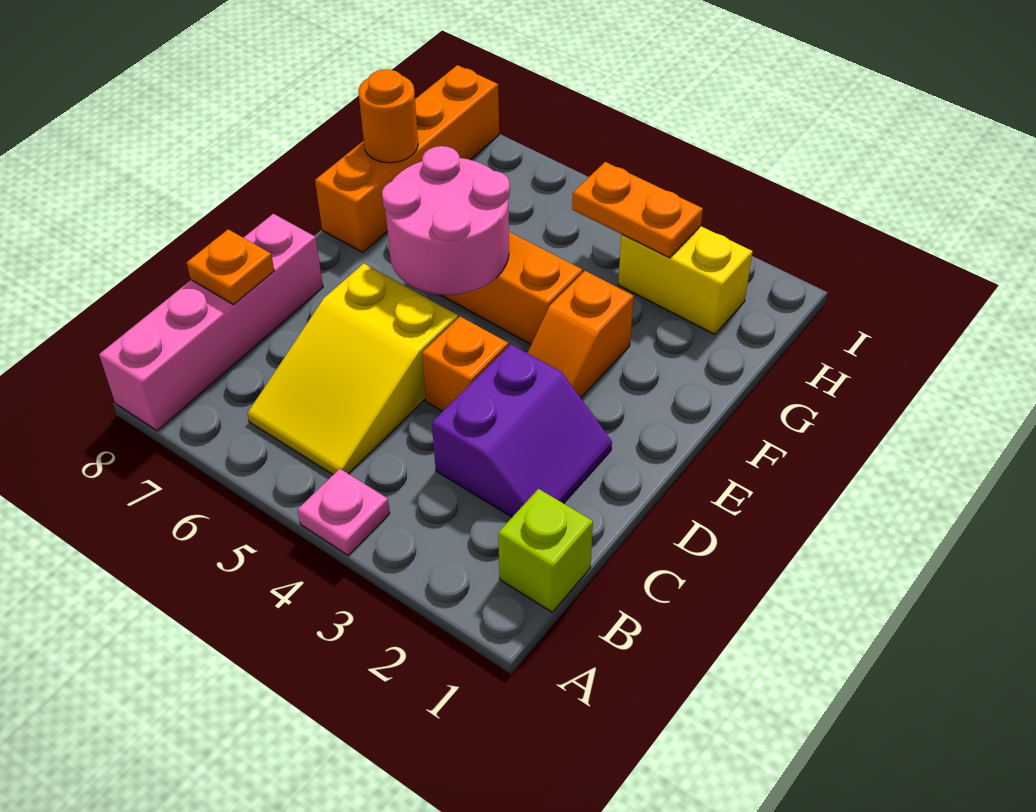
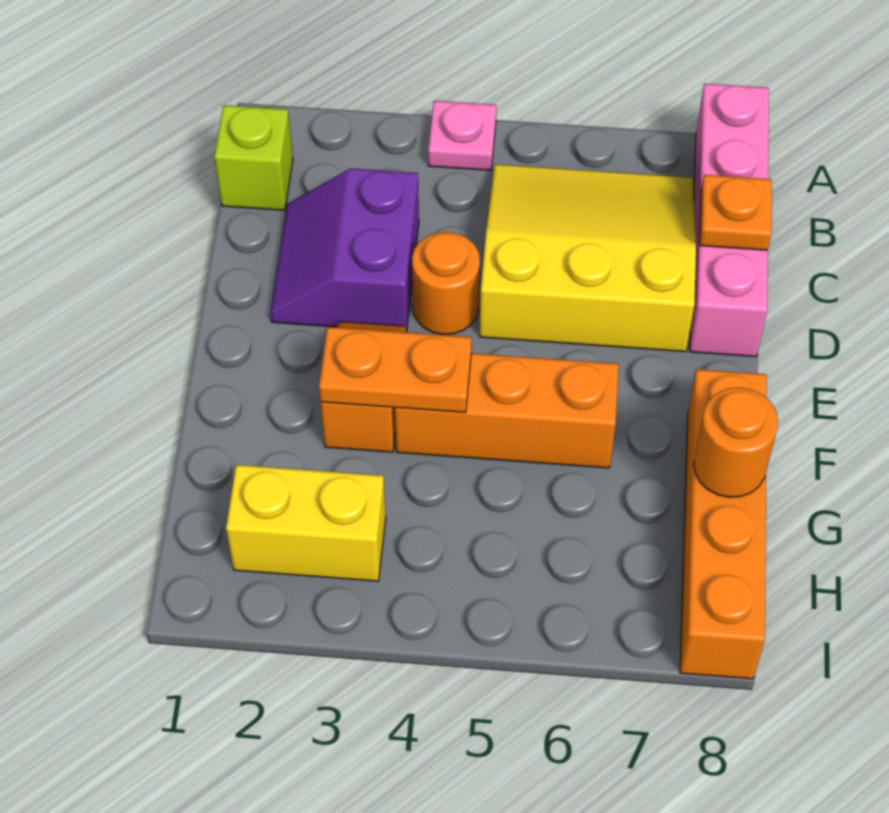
yellow slope B5:D6 level 1 top D -> yellow slope B5:D7 level 1 top D
orange brick D4 level 1 -> orange round brick D4 level 1
pink round brick E5:F6 level 2 -> none
orange plate H3:H4 level 2 -> orange plate F3:F4 level 2

